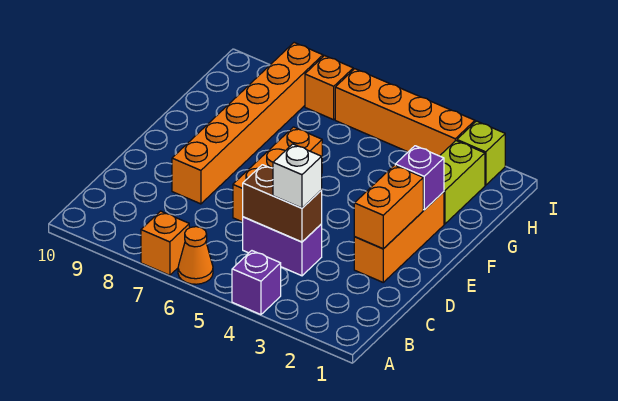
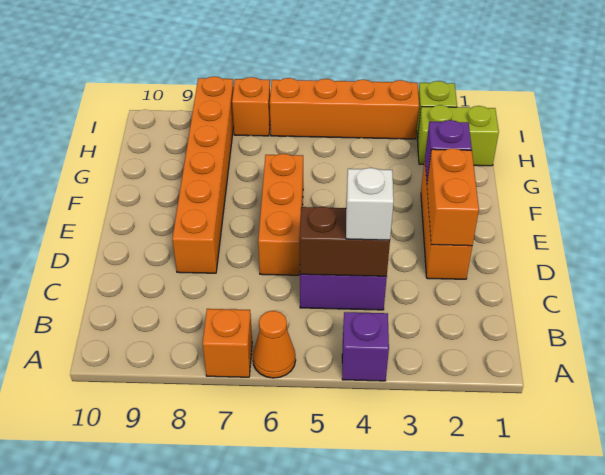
lime brick G2:H2 level 1 -> lime brick H1:H2 level 1

